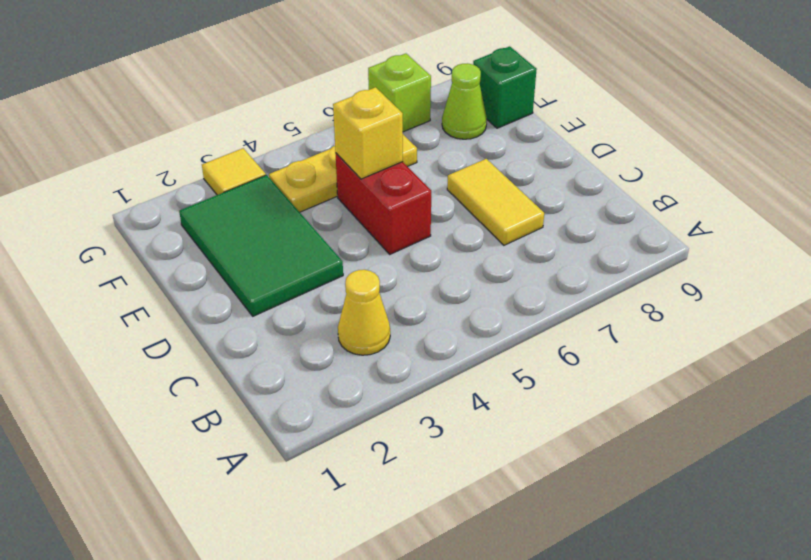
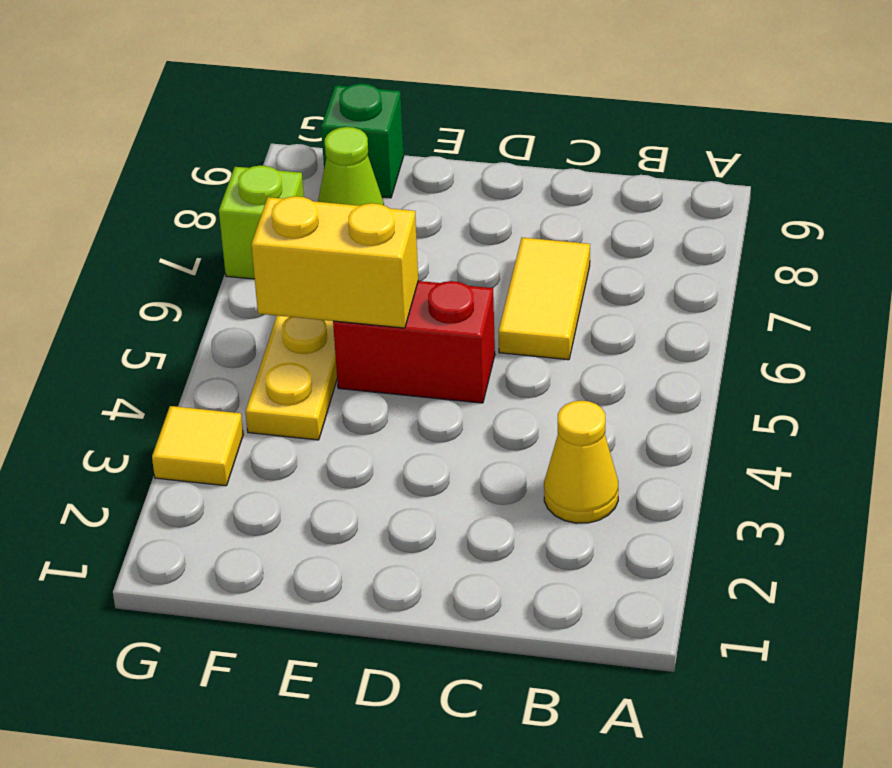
yellow tile C7:D7 level 1 -> yellow tile C6:C7 level 1
green tile D2:F3 level 1 -> none
yellow brick E5 level 2 -> yellow brick E5:F5 level 2

